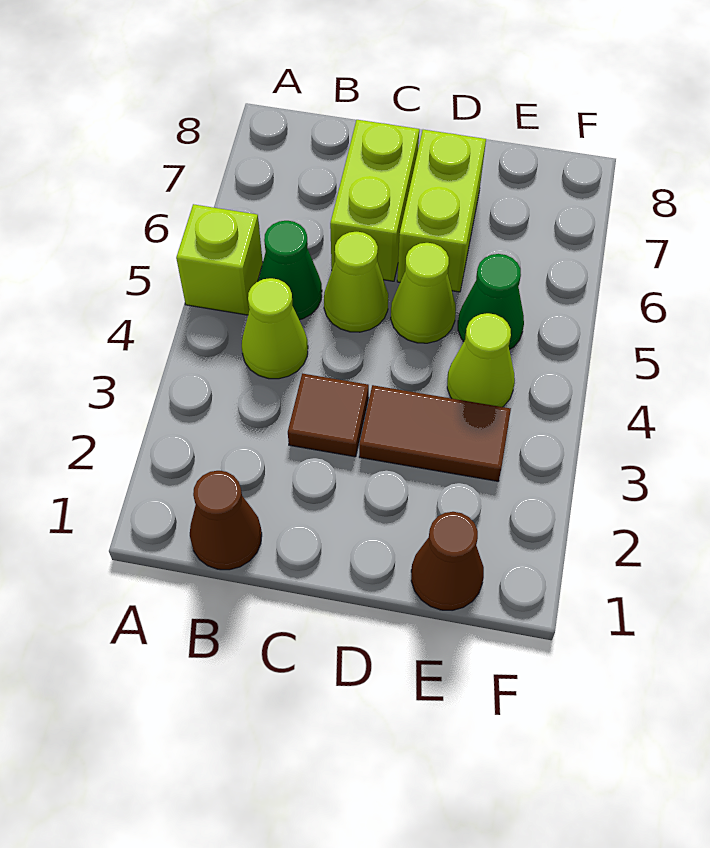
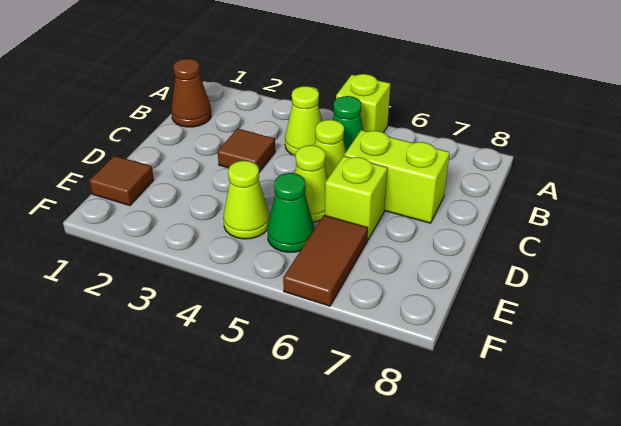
brown tile D3:E3 level 1 -> brown tile E6:F6 level 1
lime brick D6:D7 level 1 -> lime brick D6 level 1
brown cone E1 level 1 -> brown tile E1 level 1

